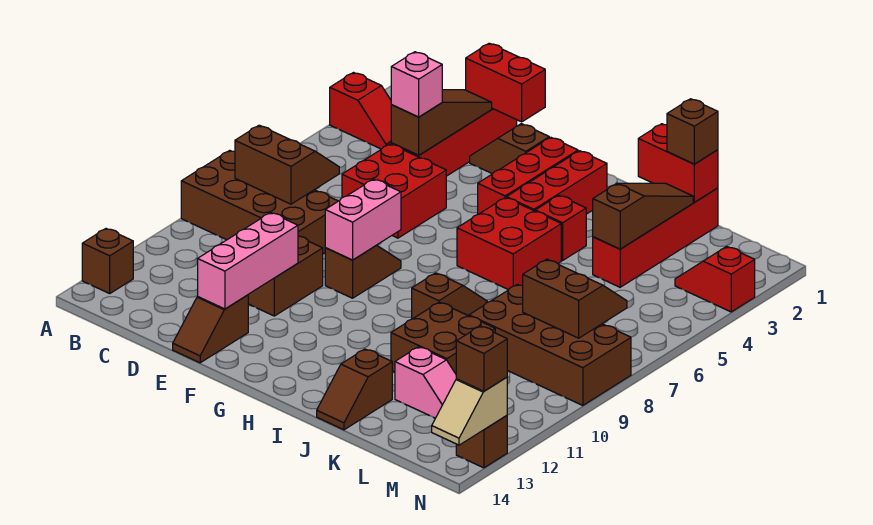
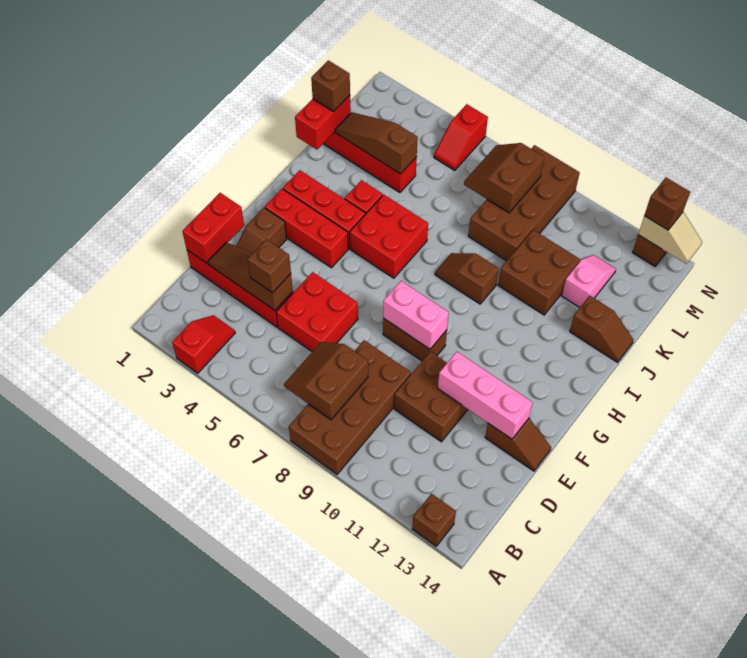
pink brick D4 level 3 -> brown brick D4 level 3
brown slope F8:F9 level 1 top 9 -> brown brick F8:F9 level 1
red slope M3:N3 level 1 top N -> red slope M5:N5 level 1 top N

